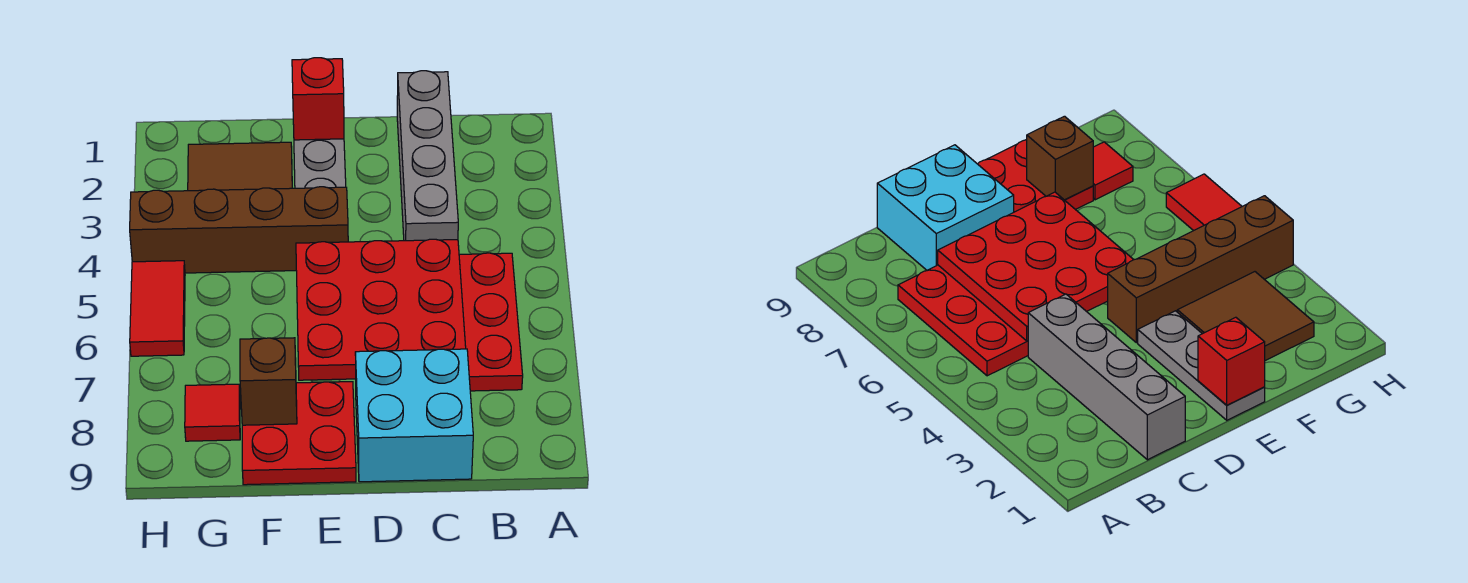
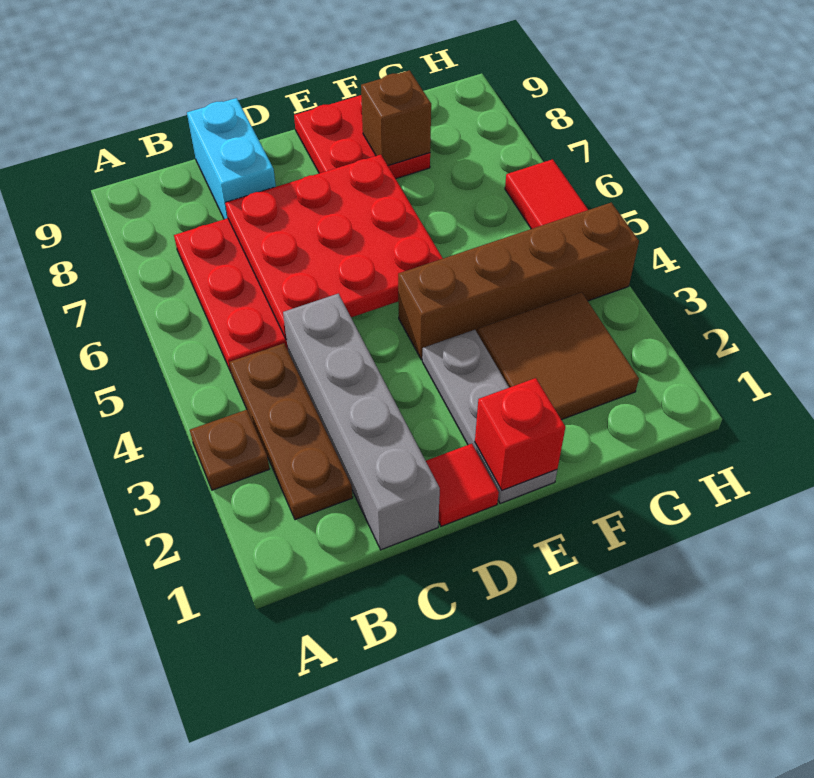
none -> brown plate A3 level 1
none -> brown plate B2:B4 level 1
cyan brick C8:D9 level 1 -> cyan brick C8:C9 level 1
red tile G8 level 1 -> red tile D1 level 1

